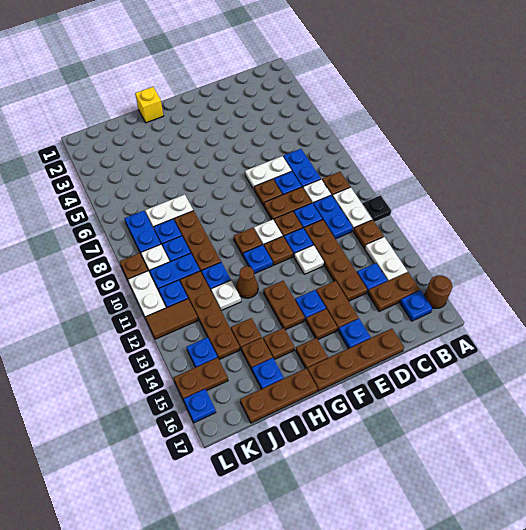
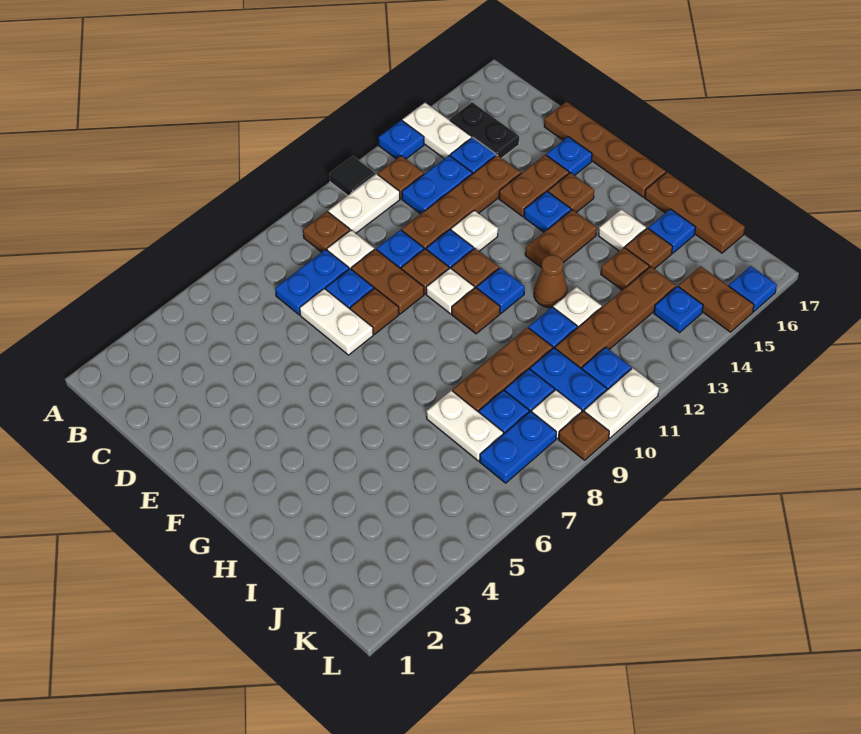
black plate A11 level 1 -> black tile A11 level 1
brown round brick A16 level 1 -> none
white plate B13:B14 level 1 -> white plate A14:B14 level 1
brown plate B15:C15 level 1 -> black plate B15:C15 level 1
blue plate B16 level 1 -> blue plate A13 level 1
blue plate C10:C11 level 1 -> blue plate C12:C13 level 1
brown plate G16 level 1 -> none
yellow brick H1 level 1 -> none
brown plate H15 level 1 -> white plate H15 level 1
brown tile K12:L12 level 1 -> none

